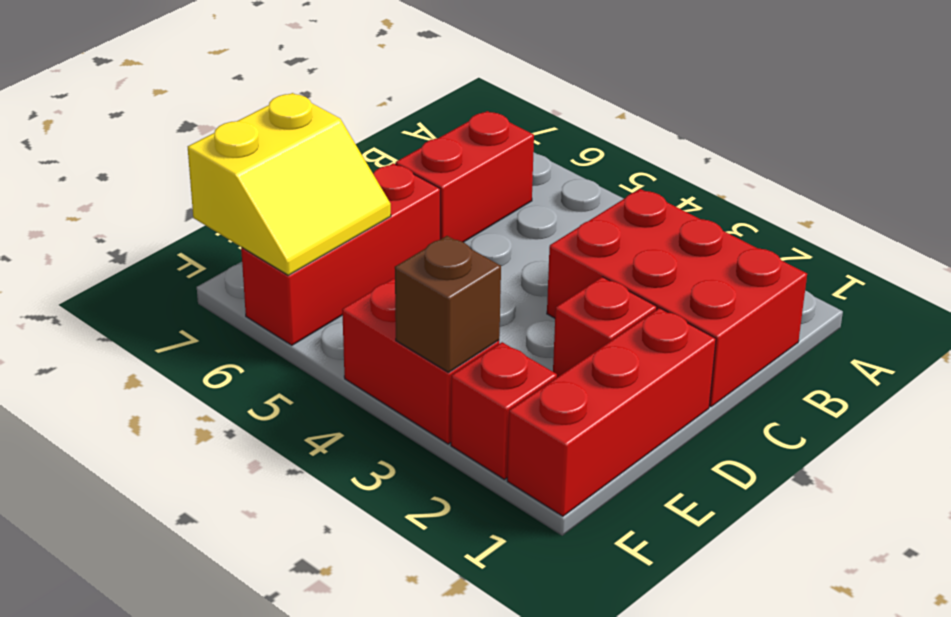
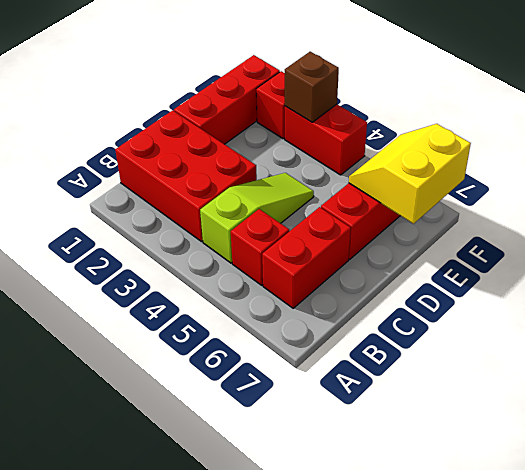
none -> lime slope B4:D4 level 1 top B
red brick D2 level 1 -> red brick B5 level 1

